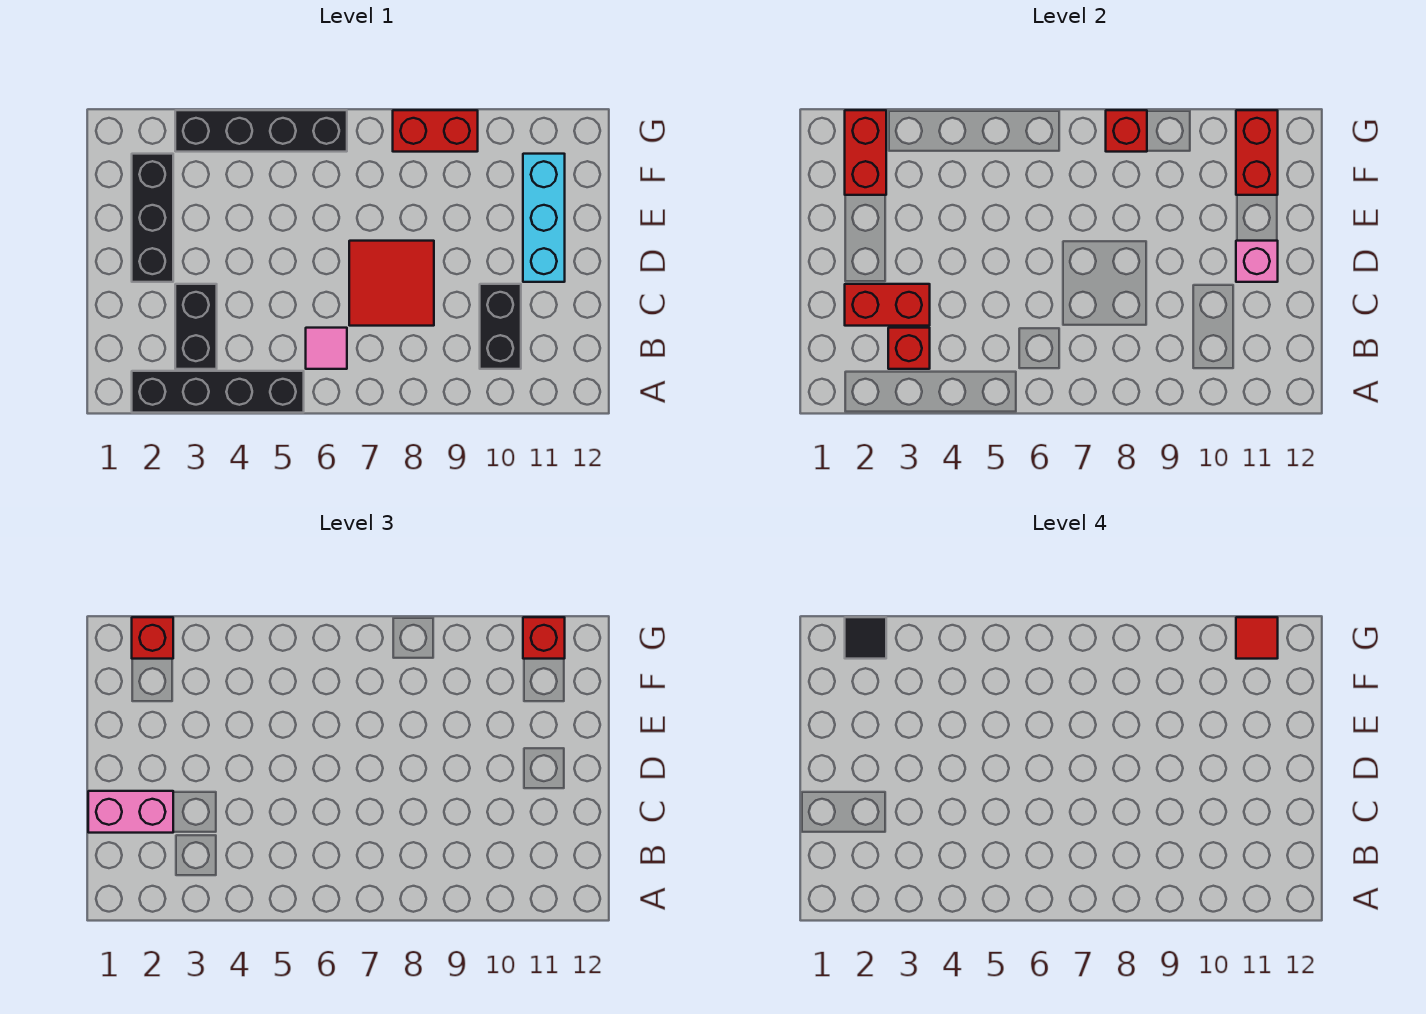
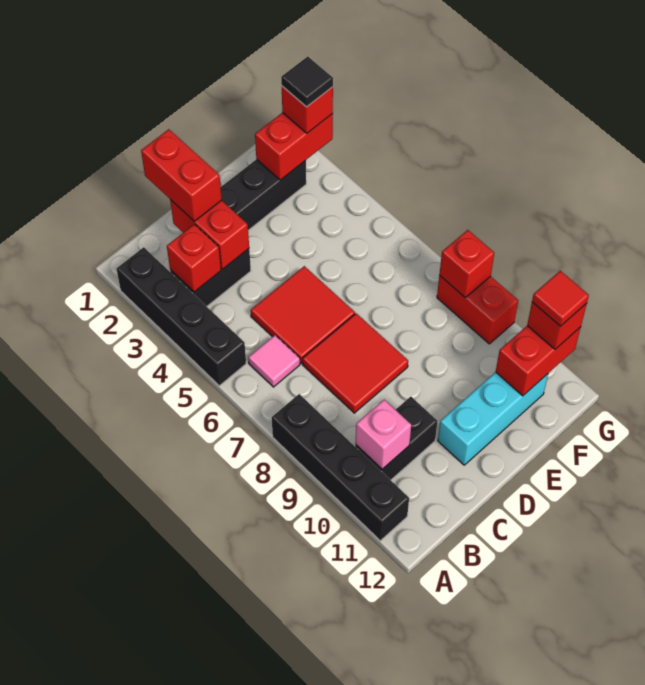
pink brick C1:C2 level 3 -> red brick C1:C2 level 3
none -> red tile C5:D6 level 1
pink brick D11 level 2 -> pink brick B10 level 2
black brick G3:G6 level 1 -> black brick A8:A11 level 1

